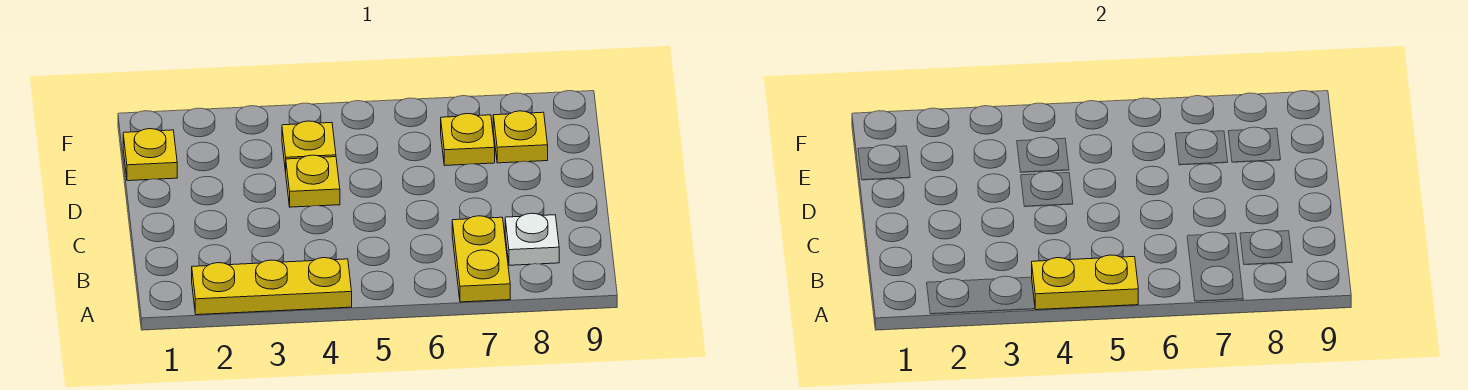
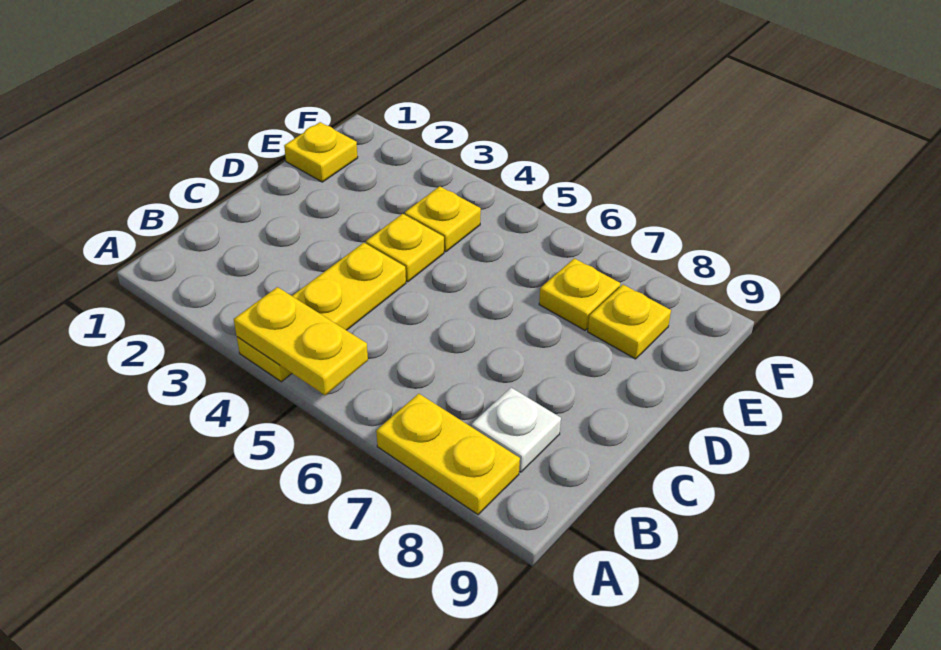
yellow plate A2:A4 level 1 -> yellow plate A4:C4 level 1
yellow plate A7:B7 level 1 -> yellow plate A7:A8 level 1

